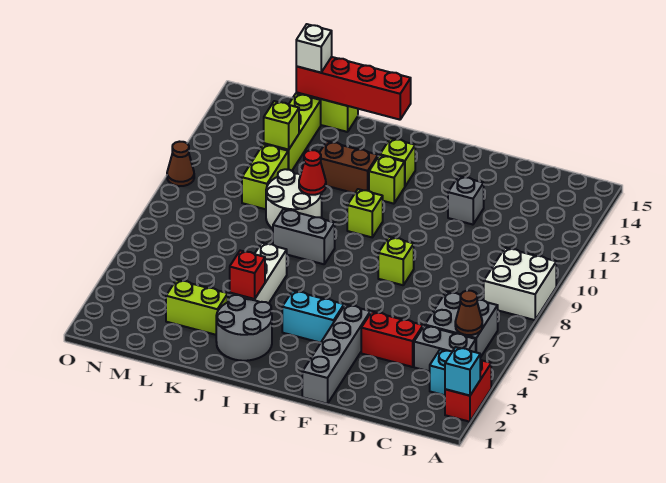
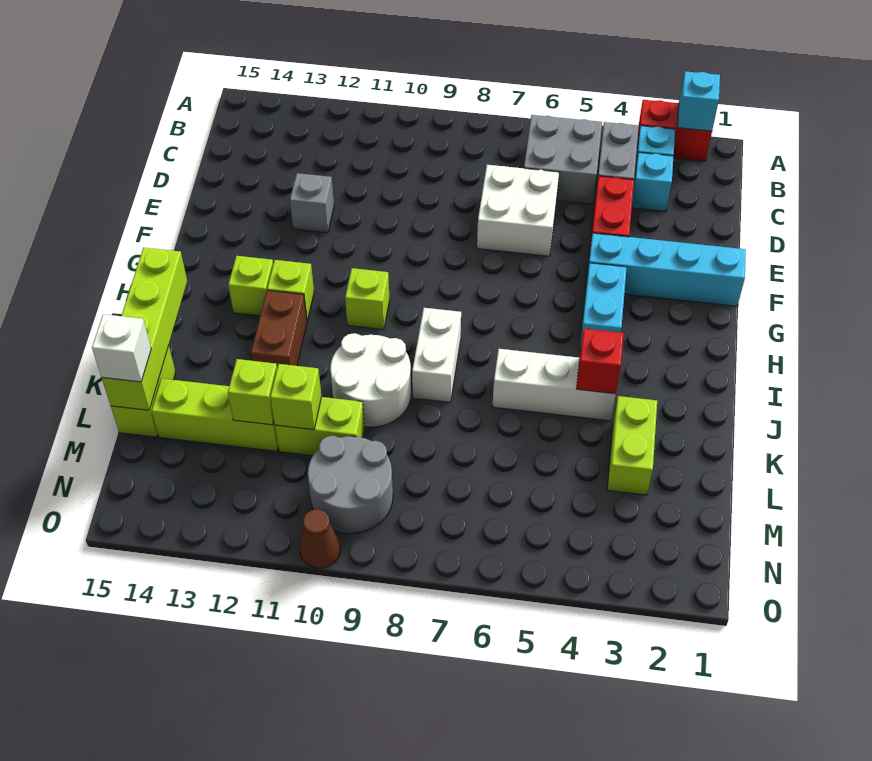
white brick A8:B9 level 1 -> white brick D6:E7 level 1
brown cone B5 level 2 -> none
none -> cyan brick C3 level 1
grey brick F1:F4 level 1 -> cyan brick F1:F4 level 1
lime brick F8 level 1 -> lime brick L11 level 2
grey round brick I2:J3 level 1 -> grey round brick M9:N10 level 1
grey brick I8:J8 level 1 -> white brick I8:J8 level 1
red brick I15:L15 level 2 -> lime brick I15:L15 level 2
red cone J10 level 2 -> none

